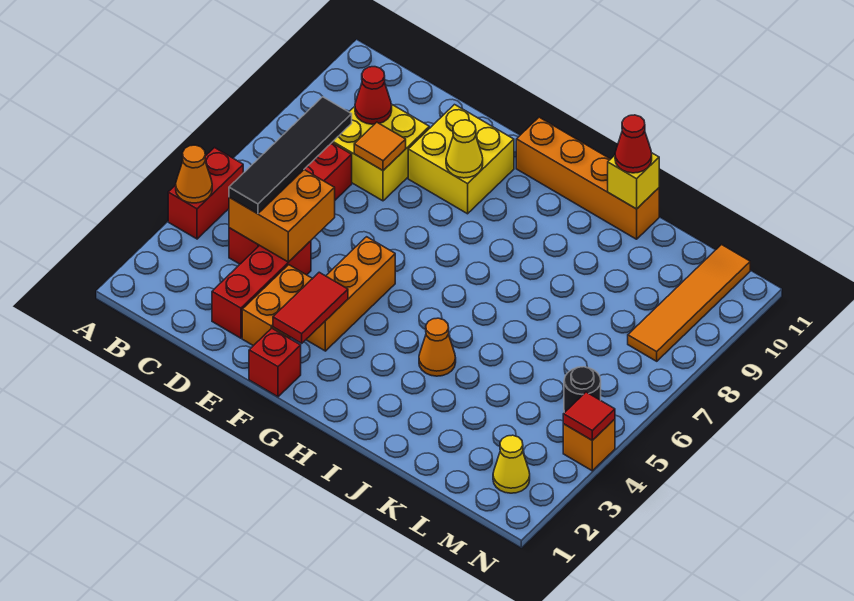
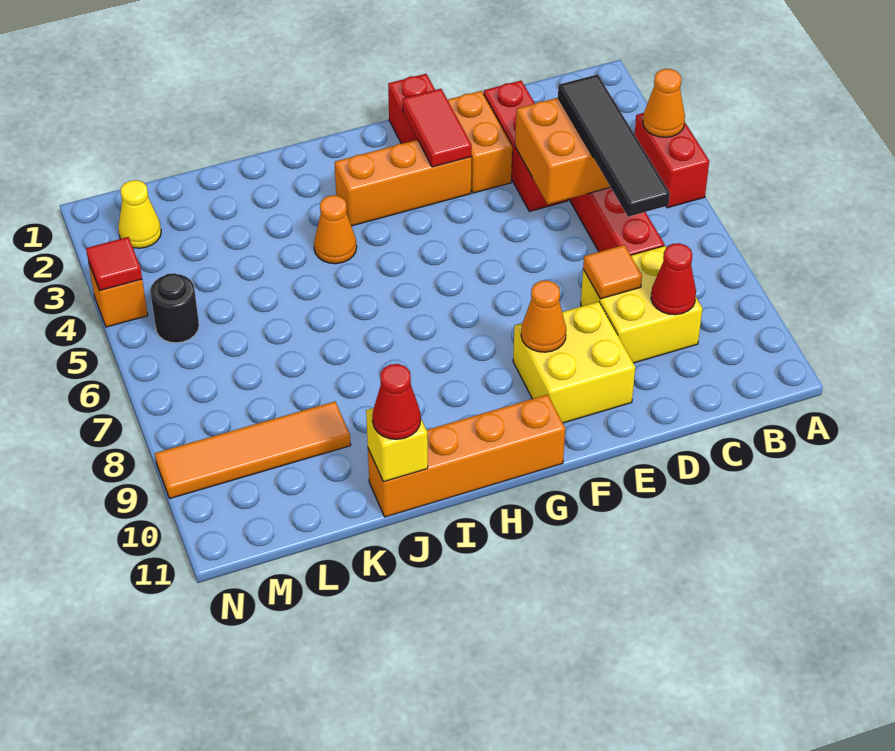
orange brick F3:F5 level 1 -> orange brick F3:H3 level 1
yellow cone F9 level 2 -> orange cone F9 level 2
orange tile M8:M11 level 1 -> orange tile K9:N9 level 1

